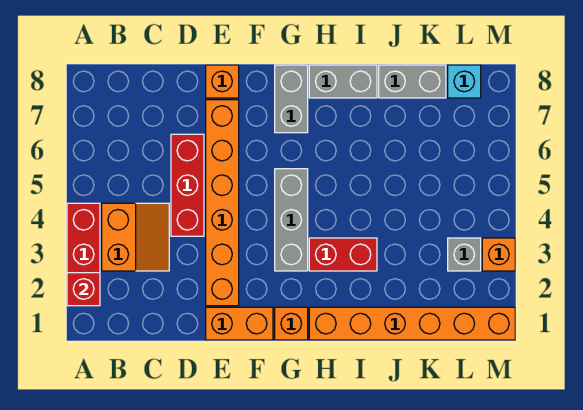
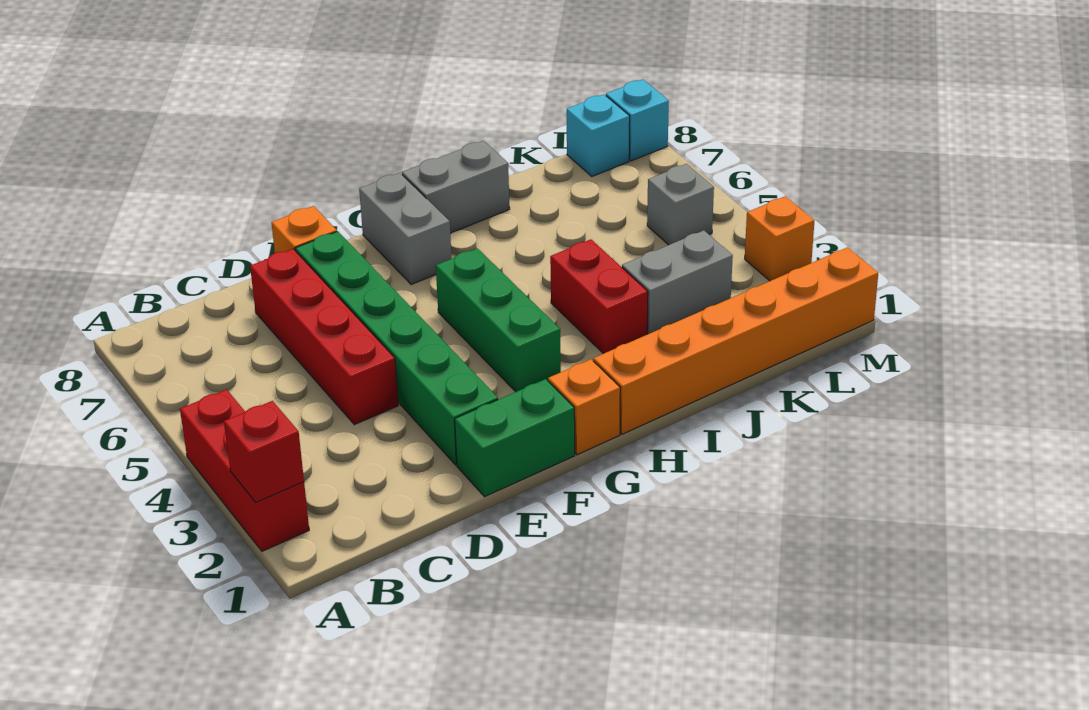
orange slope B3:C4 level 1 top B -> none
red brick D4:D6 level 1 -> red brick D4:D7 level 1
orange brick E1:F1 level 1 -> green brick E1:F1 level 1
orange brick E2:E7 level 1 -> green brick E2:E7 level 1
grey brick G3:G5 level 1 -> green brick G3:G5 level 1
red brick H3:I3 level 1 -> red brick I3:I4 level 1
grey brick J8:K8 level 1 -> grey brick J3:K3 level 1
grey brick L3 level 1 -> grey brick L5 level 1
none -> cyan brick M8 level 1

